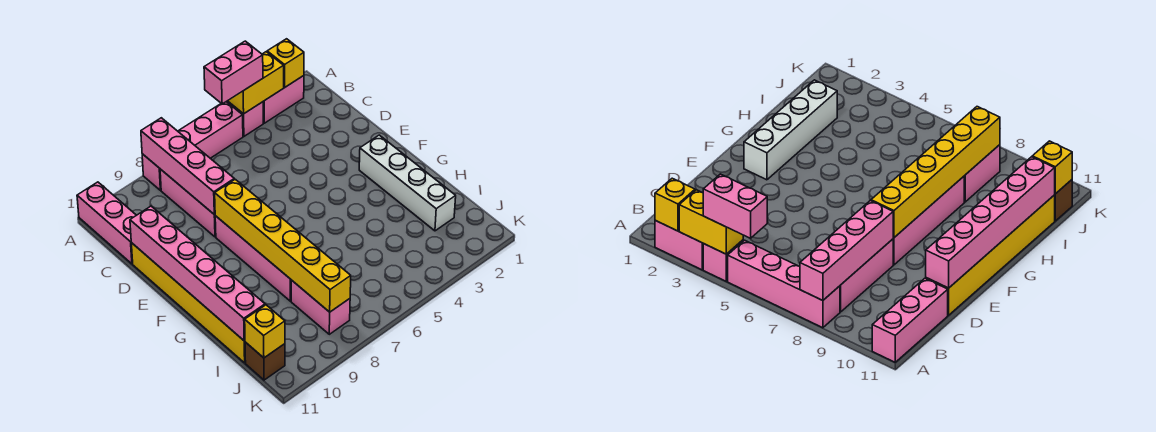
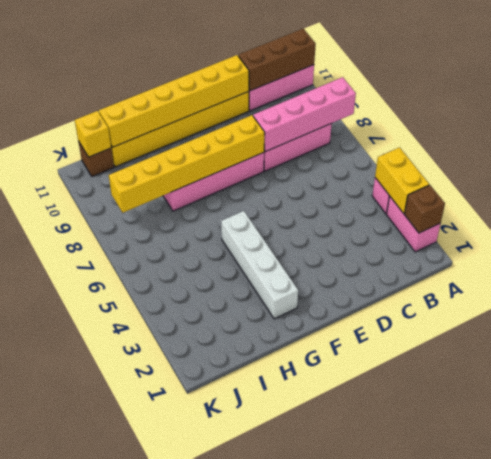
yellow brick A2 level 2 -> brown brick A2 level 2
pink brick A4:A5 level 3 -> none
pink brick A5:A8 level 1 -> none
none -> brown brick A11:C11 level 2
pink brick D11:I11 level 2 -> yellow brick D11:I11 level 2
white brick F2:I2 level 1 -> white brick G2:G5 level 1
pink brick I8:J8 level 1 -> none

